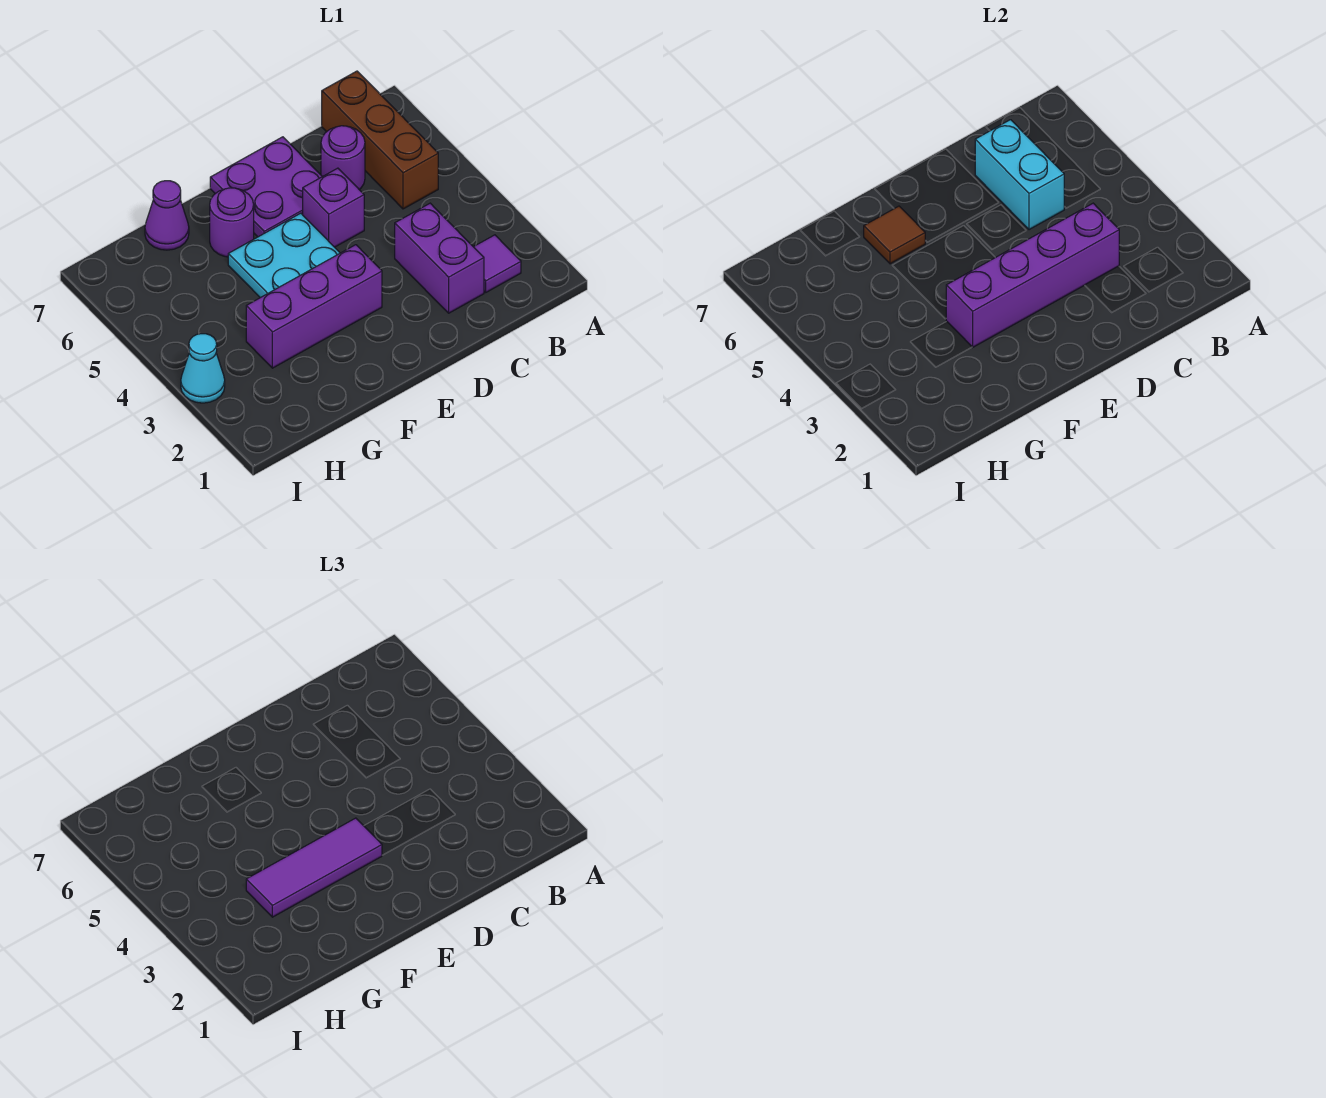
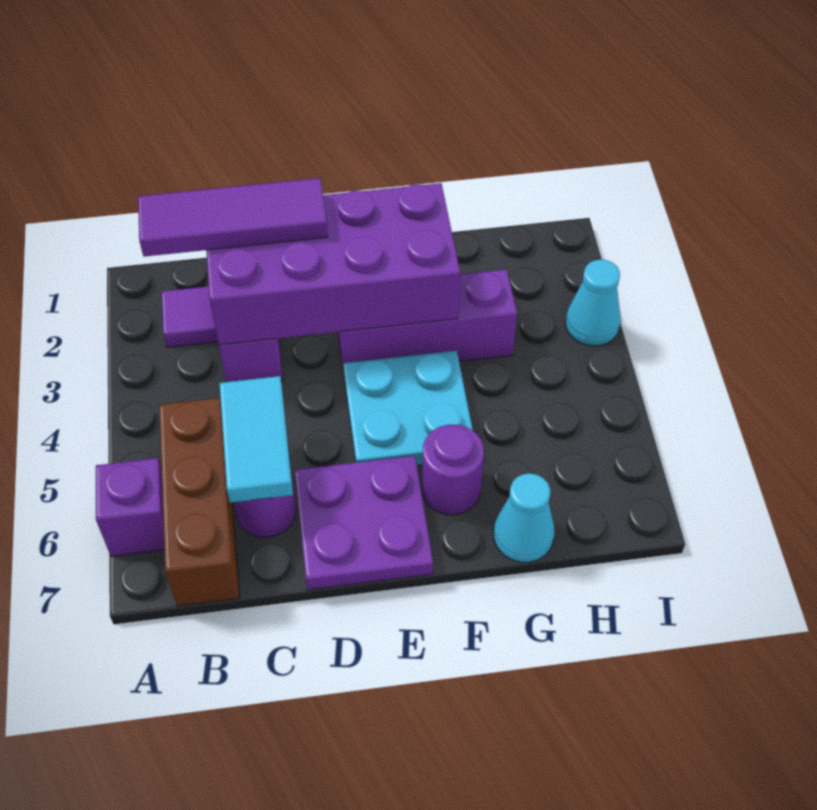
purple brick C3:F3 level 2 -> purple brick C2:F3 level 2
cyan brick C5:C6 level 2 -> cyan tile C5:C6 level 2
purple brick D5 level 1 -> purple brick A6 level 1
purple tile E3:G3 level 3 -> purple tile B2:D2 level 3
brown tile F6 level 2 -> none
purple cone G7 level 1 -> cyan cone G7 level 1

